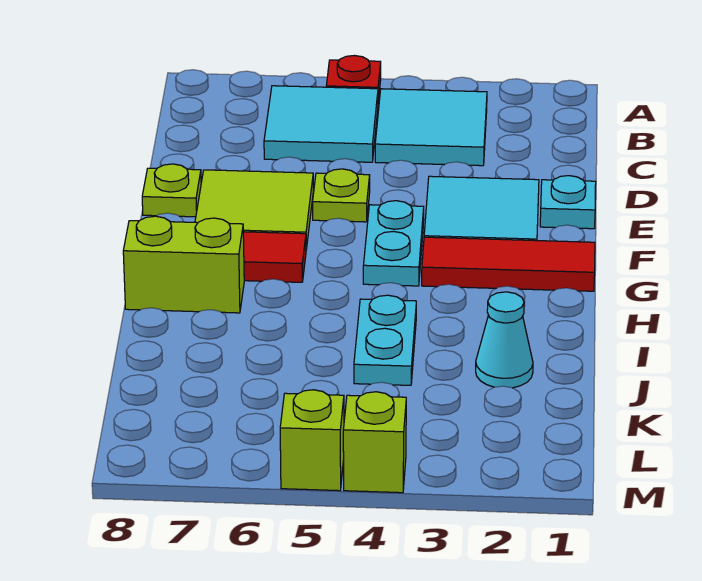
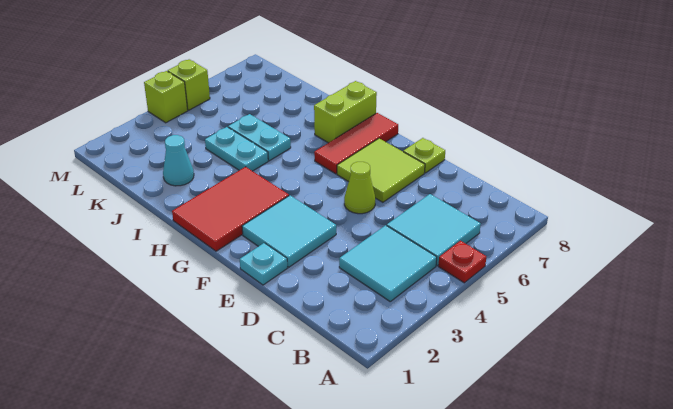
lime plate E5 level 1 -> lime cone E5 level 1
cyan plate F4:G4 level 1 -> cyan plate I5:J5 level 1
red tile G1:G3 level 1 -> red tile G1:H3 level 1

